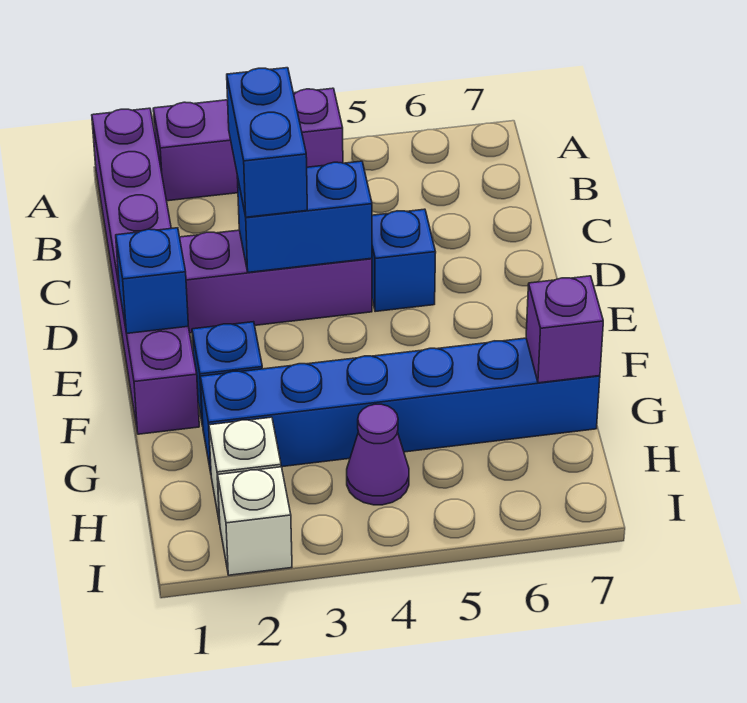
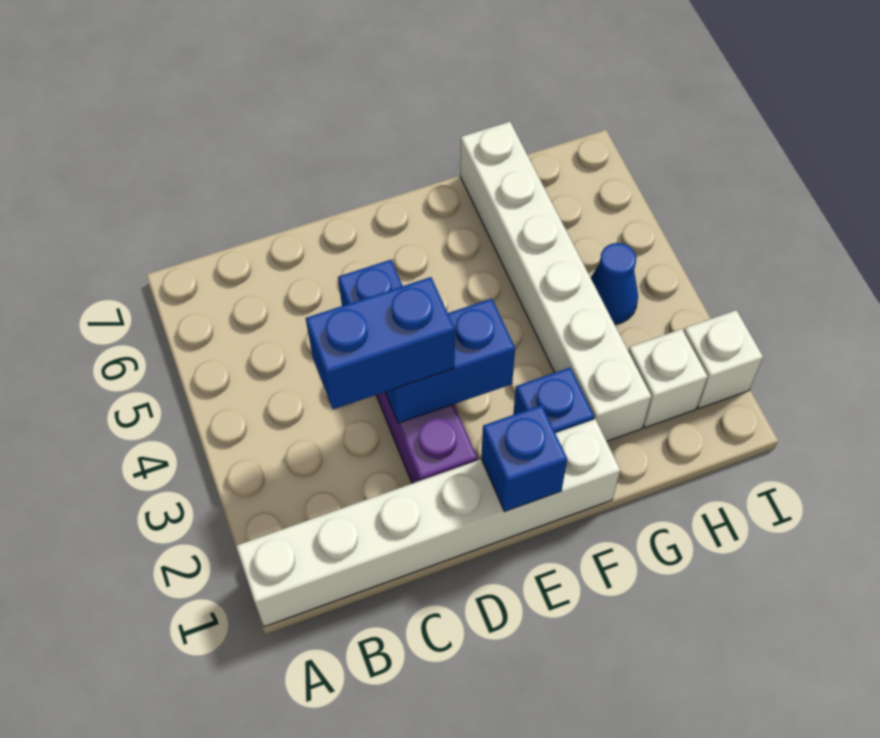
purple brick A1:F1 level 1 -> white brick A1:F1 level 1
purple brick A2:A4 level 1 -> none
blue brick D3:D4 level 2 -> blue brick D3:E3 level 2
blue brick G2:G7 level 1 -> white brick G2:G7 level 1
purple brick G7 level 2 -> none
purple cone H4 level 1 -> blue cone H4 level 1

